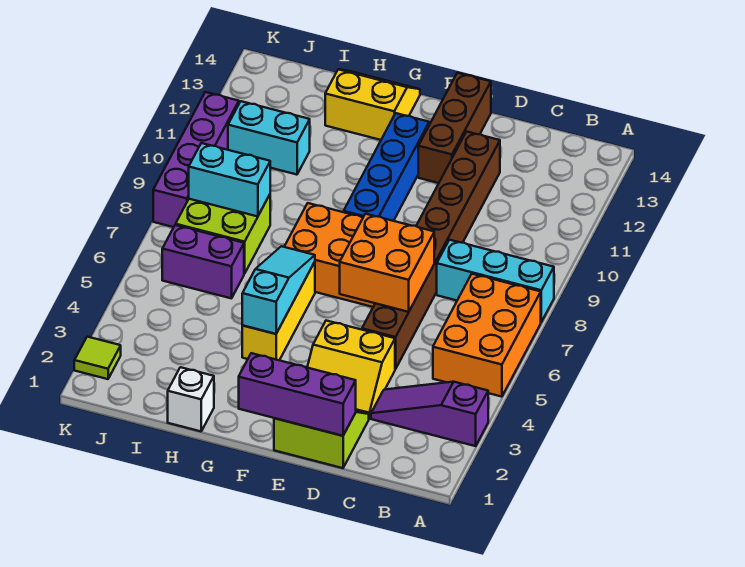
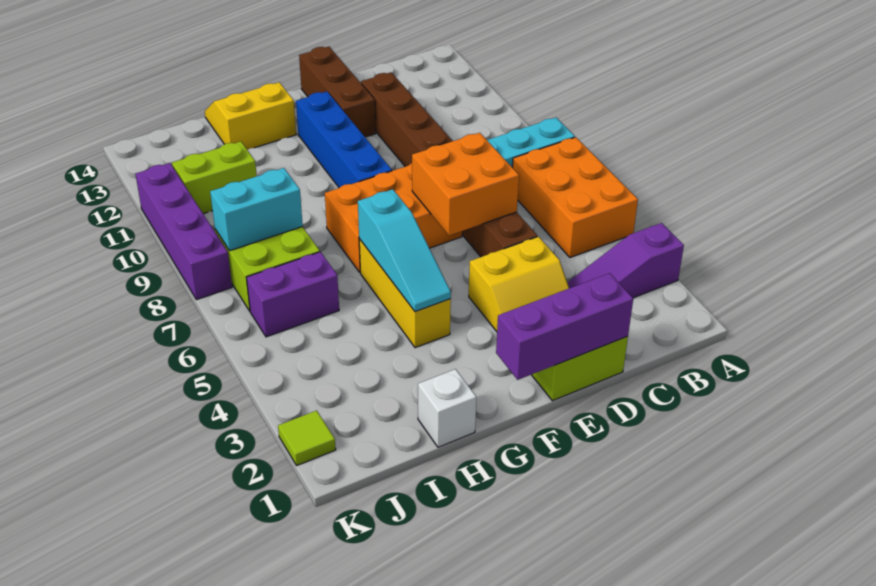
cyan slope G4:G6 level 2 top 4 -> cyan slope G4:G6 level 2 top 6
cyan brick I11:J11 level 1 -> lime brick I11:J11 level 1

